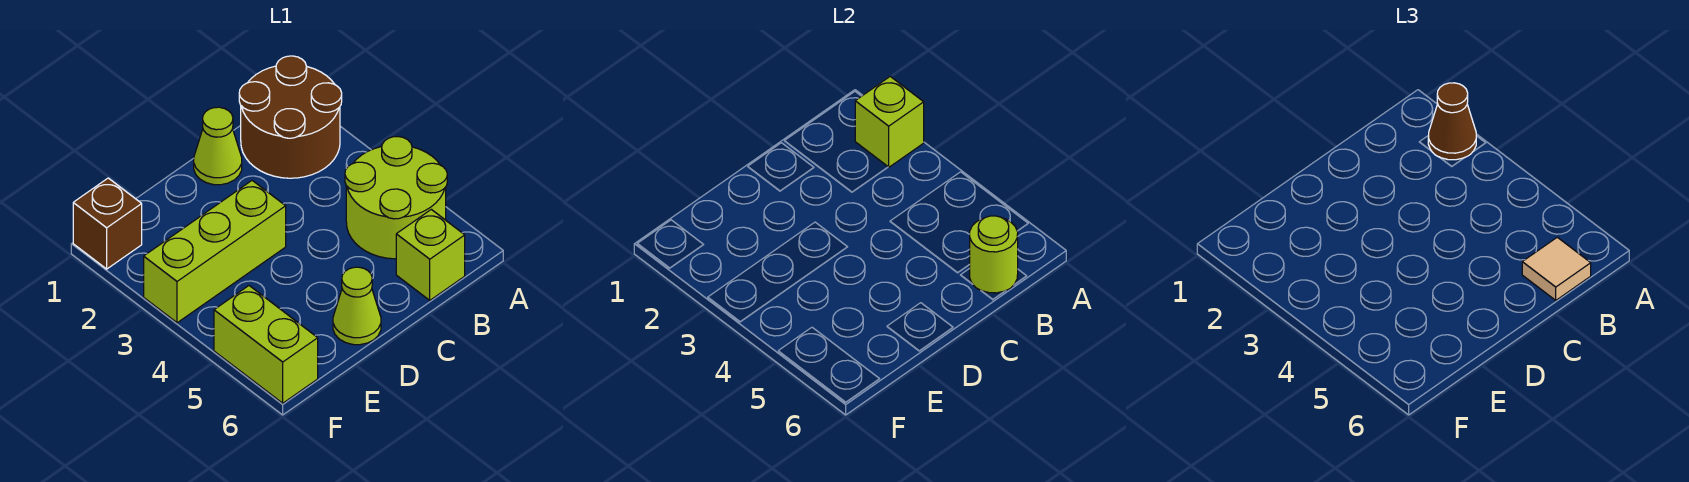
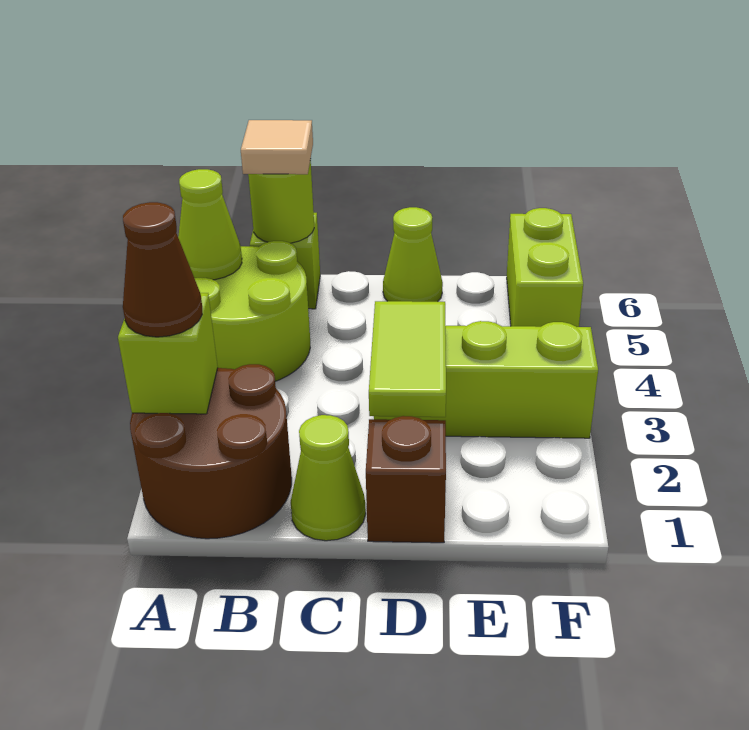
none -> lime cone A5 level 2
none -> lime tile D2:D3 level 2
brown brick F1 level 1 -> brown brick D1 level 1

